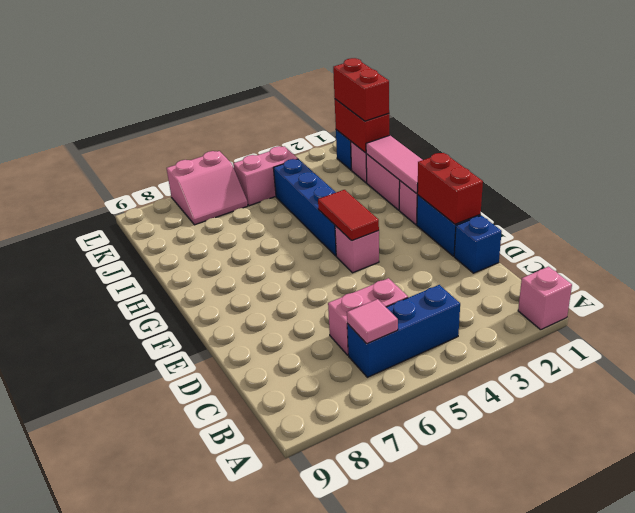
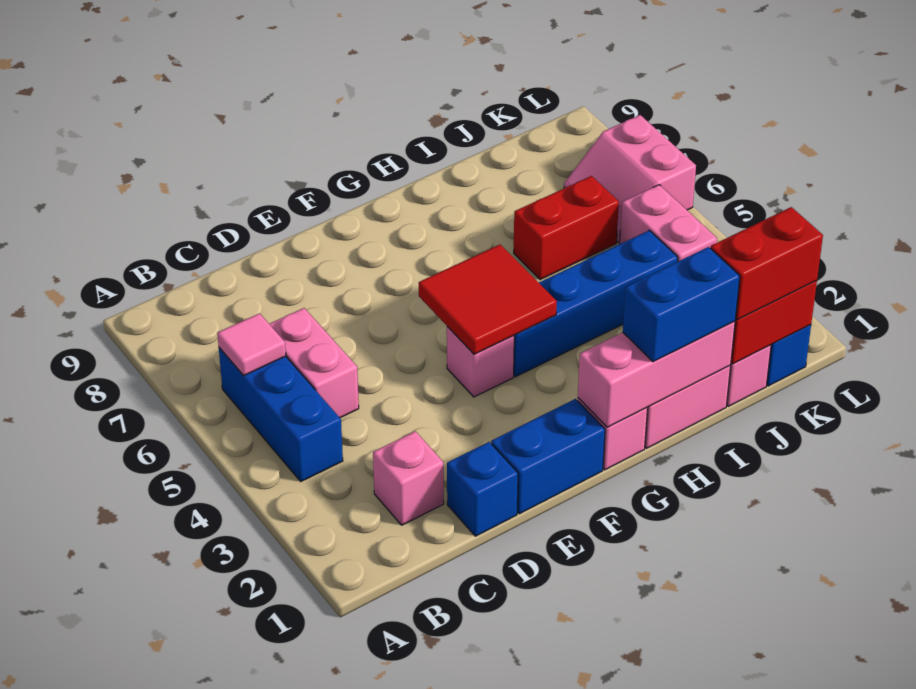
pink brick A1 level 1 -> pink brick C2 level 1
red brick E1:F1 level 2 -> red brick I6:J6 level 1
red tile F4:G4 level 2 -> red tile F4:G5 level 2
pink tile G1:I1 level 2 -> pink brick G1:I1 level 2
none -> blue brick H1:I1 level 3

